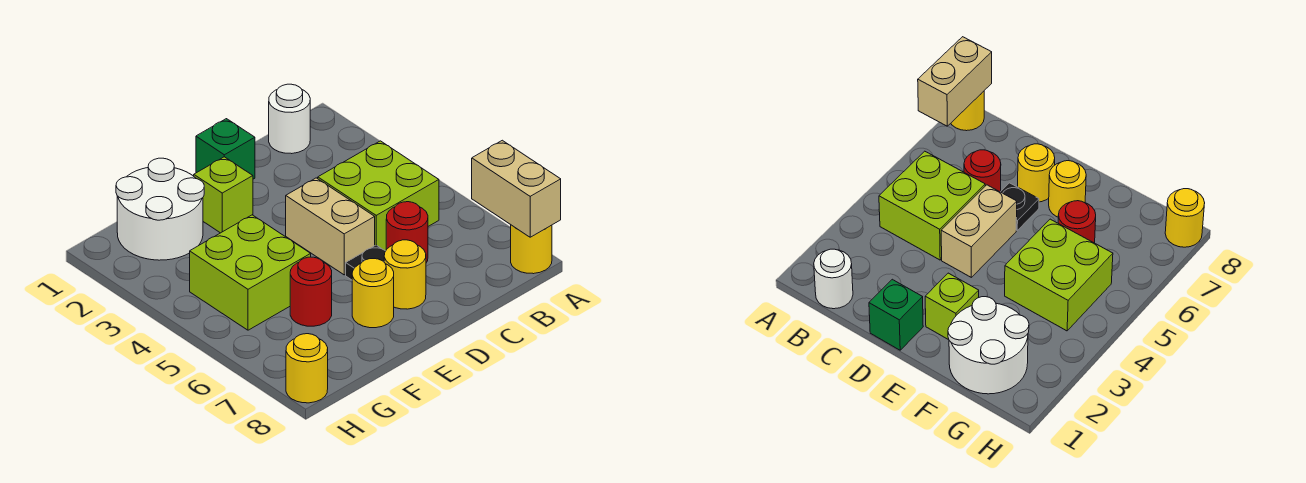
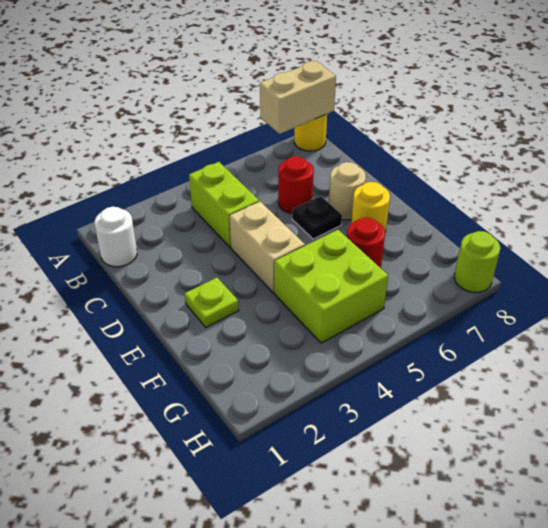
lime brick B4:C5 level 1 -> lime brick B4:C4 level 1
green brick D1 level 1 -> none
tan brick D4:D5 level 1 -> tan brick D4:E4 level 1
yellow round brick D7 level 1 -> tan round brick D7 level 1
lime brick E2 level 1 -> lime plate E2 level 1
white round brick F1:G2 level 1 -> none
yellow round brick H8 level 1 -> lime round brick H8 level 1

